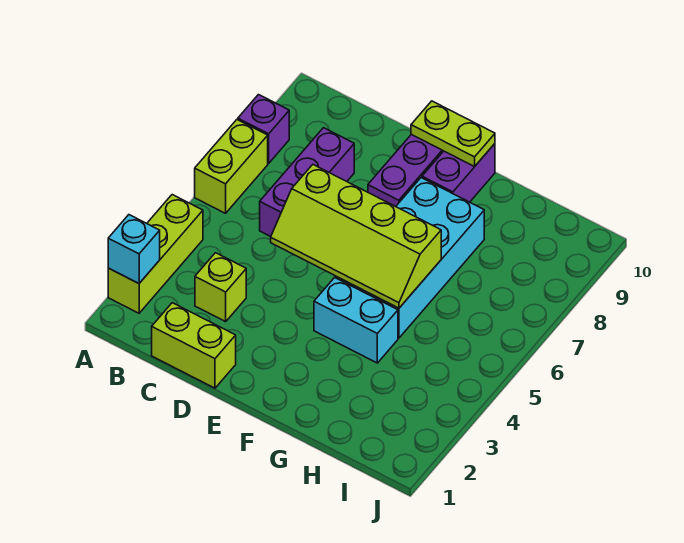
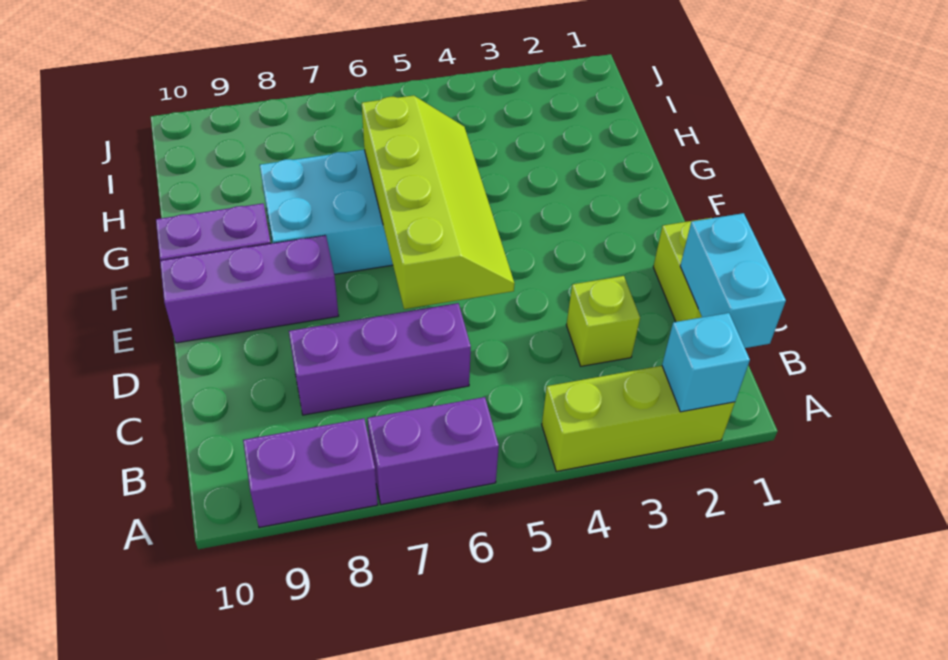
lime brick A6:A7 level 1 -> purple brick A6:A7 level 1
purple brick A8 level 1 -> purple brick A8:A9 level 1
lime plate E10:F10 level 2 -> none
cyan brick F4:G4 level 1 -> cyan brick B1:C1 level 2

